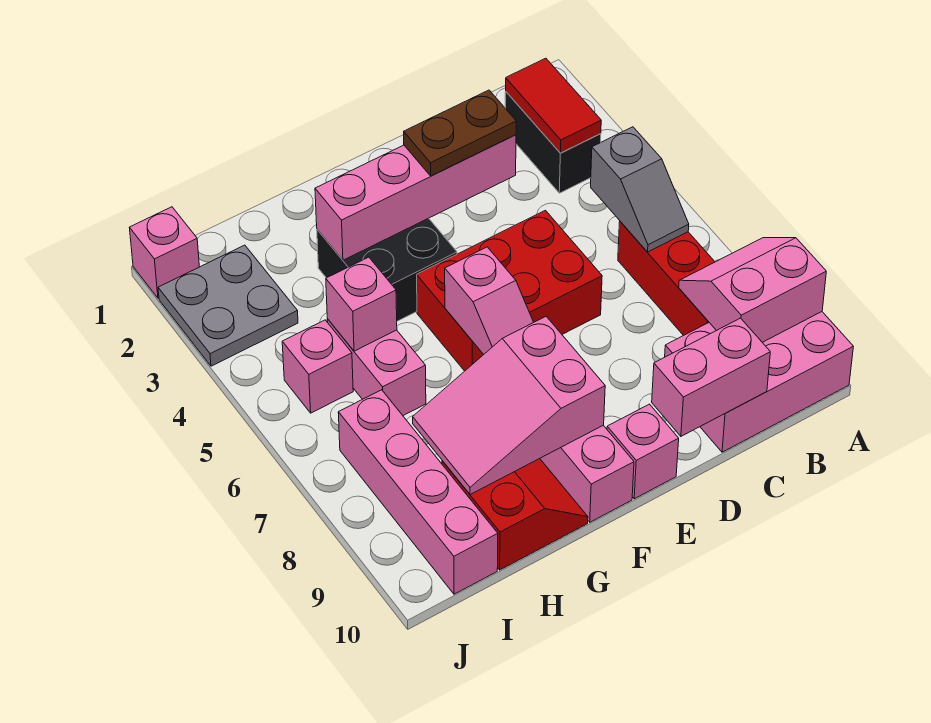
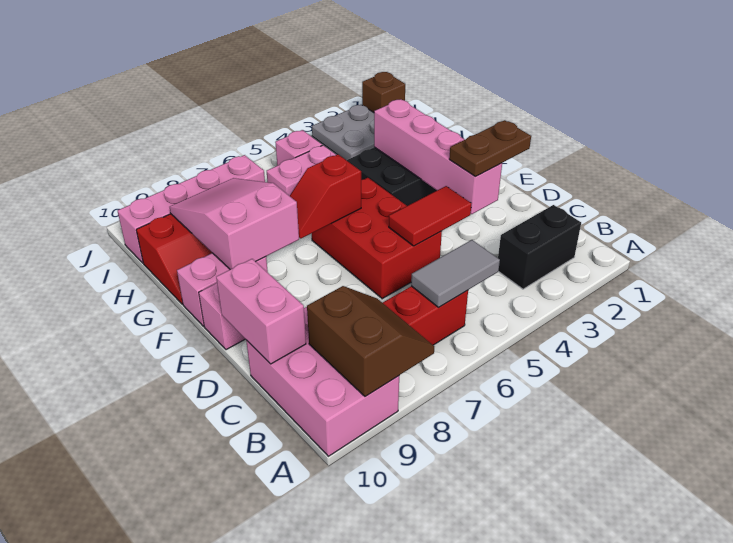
pink slope A8:B9 level 2 top 9 -> brown slope A8:B9 level 2 top 9
red tile B2:B3 level 2 -> red tile D4:D5 level 2
grey slope B5:B6 level 2 top 5 -> grey tile B5:B6 level 2
brown plate D3:E3 level 3 -> brown plate D2:D3 level 3
pink slope F6:F7 level 2 top 6 -> red slope F6:F7 level 2 top 6
pink brick H5 level 2 -> none
pink brick J1 level 1 -> brown brick J1 level 1

